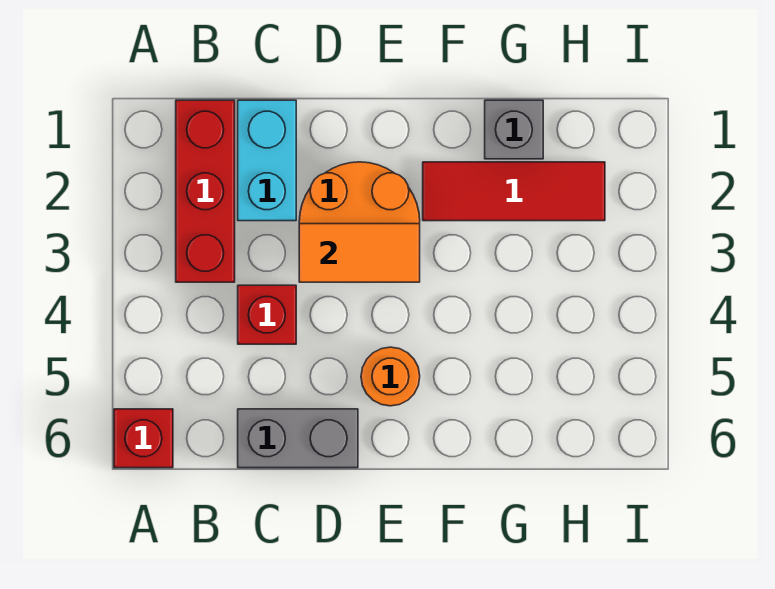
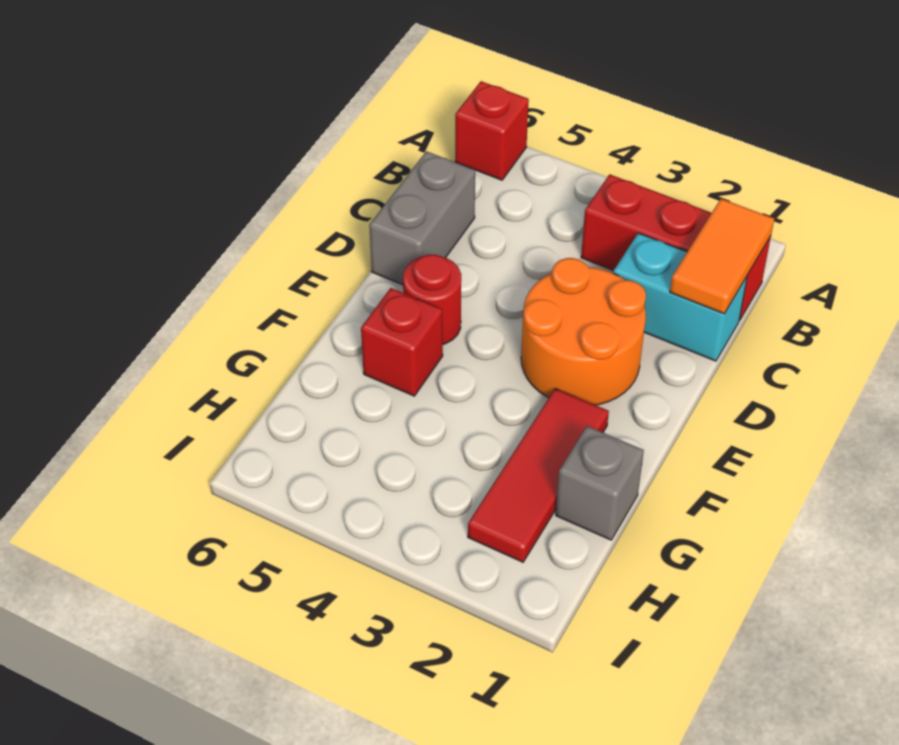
red brick C4 level 1 -> red brick F5 level 1
orange tile D3:E3 level 2 -> orange tile B1:C1 level 2
orange round brick E5 level 1 -> red round brick E5 level 1

